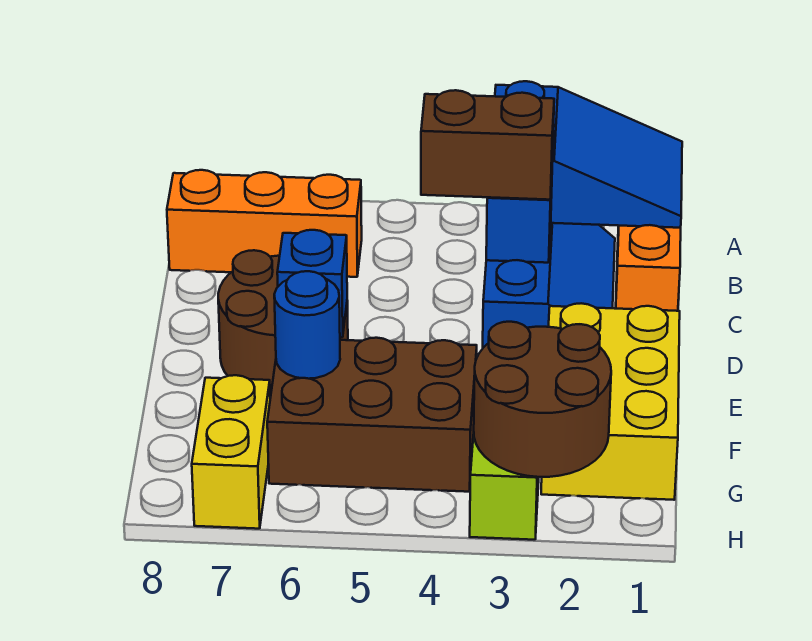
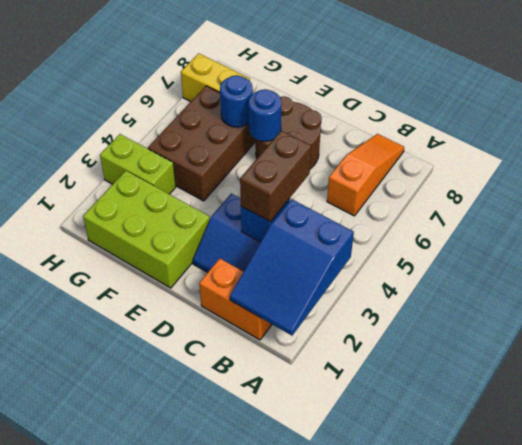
orange brick B6:B8 level 1 -> orange slope B6:B8 level 1 top 6
yellow brick E1:G2 level 1 -> lime brick E1:G2 level 1
blue brick E6 level 2 -> blue round brick E6 level 2
brown round brick G2:H3 level 2 -> none

